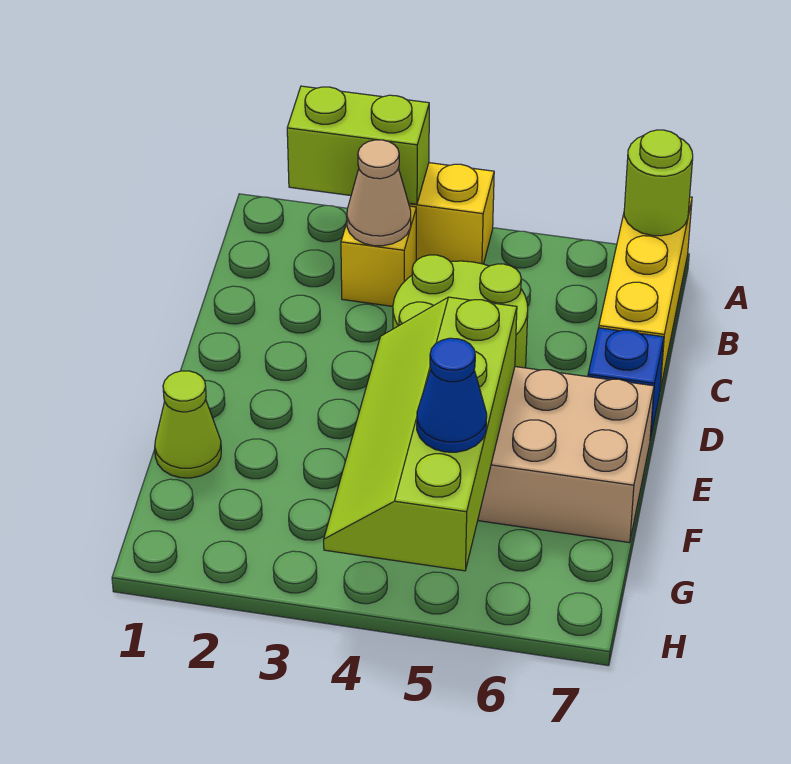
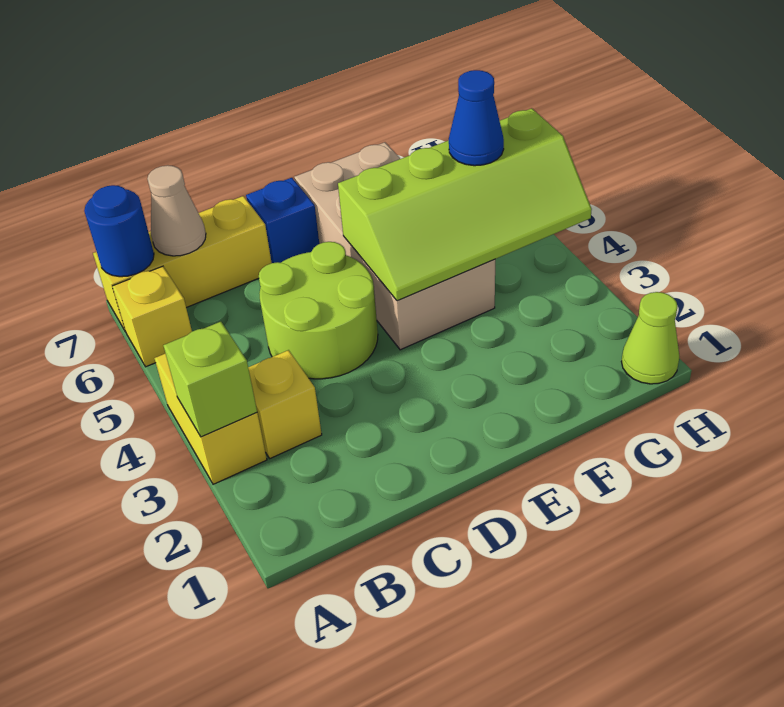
lime brick A2:A3 level 2 -> lime brick A3 level 2
none -> yellow brick A6 level 1
lime round brick A7 level 2 -> blue round brick A7 level 2
tan cone B3 level 2 -> tan cone B7 level 2
lime cone F1 level 1 -> lime cone H1 level 1

